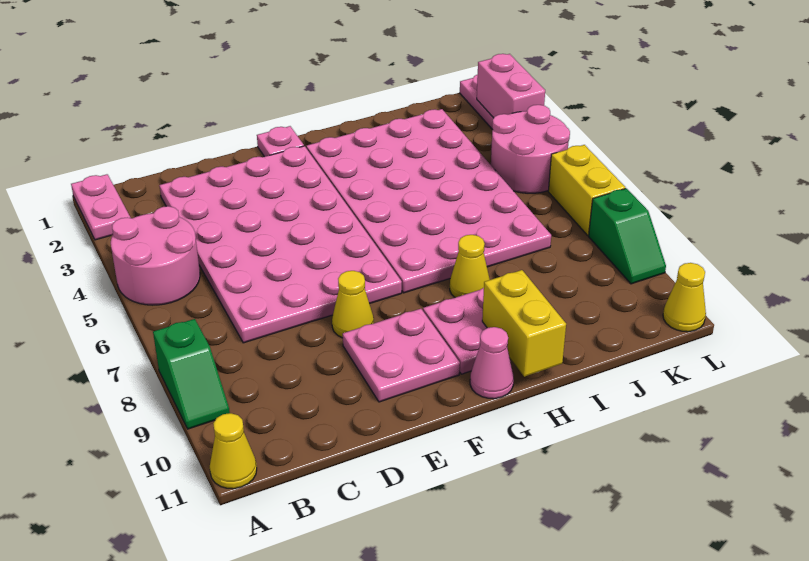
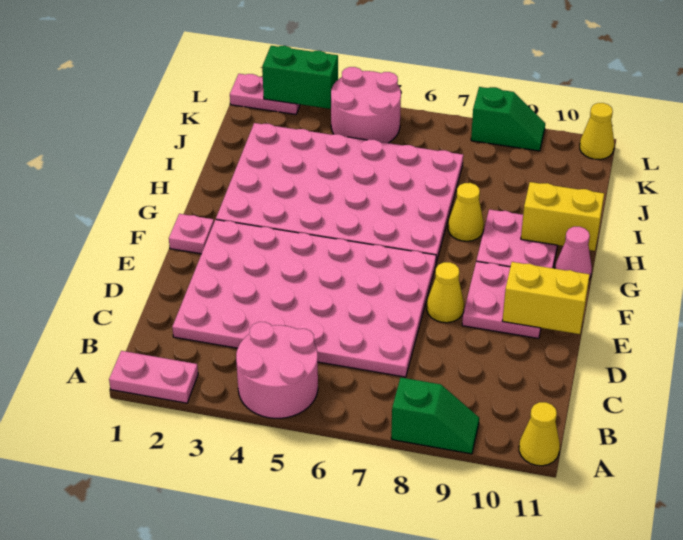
pink brick L2:L3 level 2 -> green brick L2:L3 level 2
yellow brick L6:L7 level 1 -> yellow brick E10:E11 level 2

